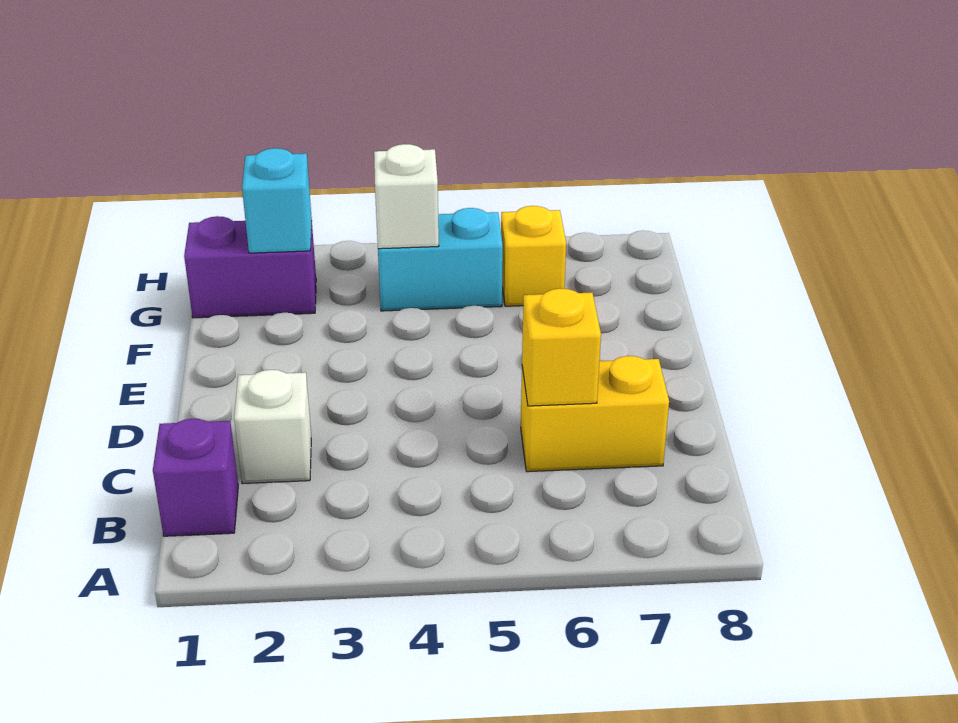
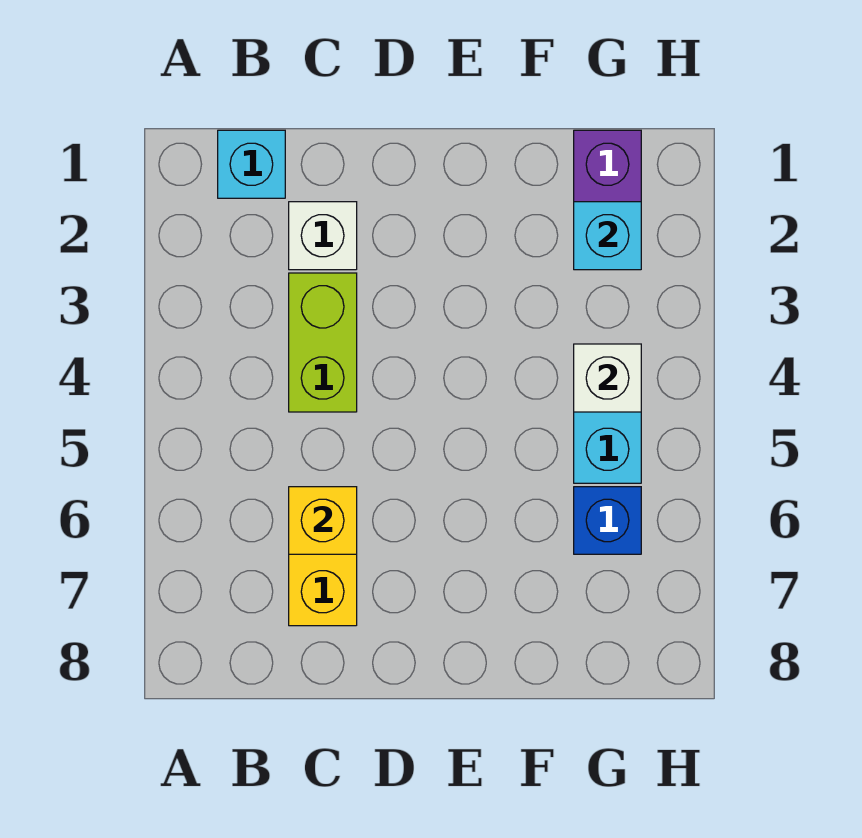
purple brick B1 level 1 -> cyan brick B1 level 1
none -> lime brick C3:C4 level 1
yellow brick G6 level 1 -> blue brick G6 level 1

